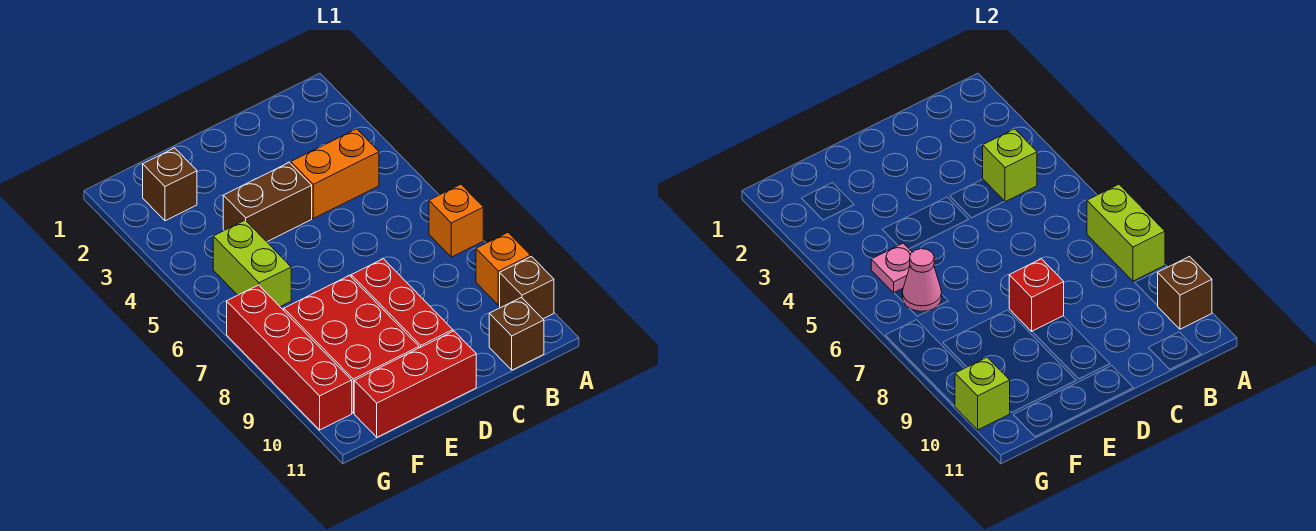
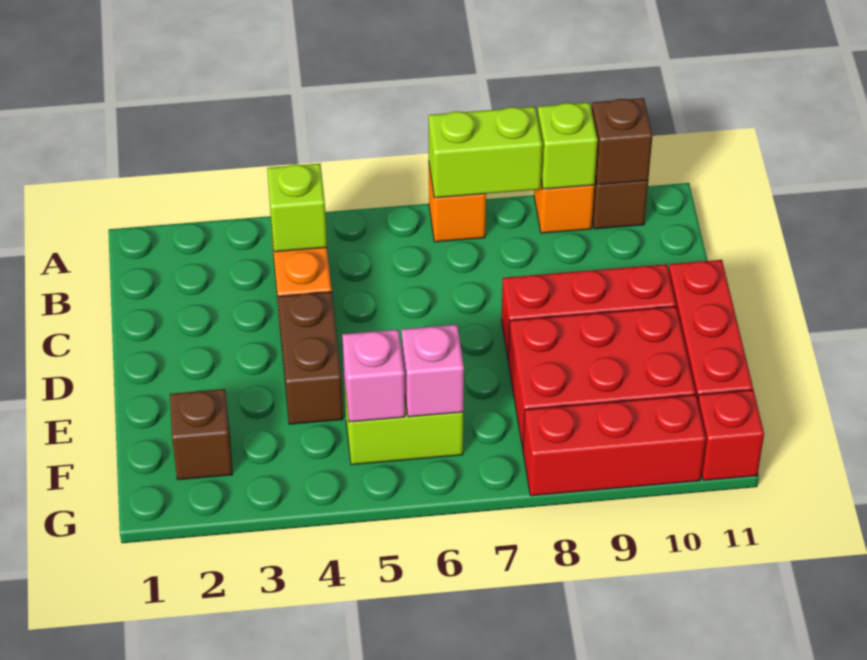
brown brick B11 level 1 -> none
red brick D8 level 2 -> red brick G11 level 1
pink plate F5 level 2 -> pink brick F5 level 2
pink cone F6 level 2 -> pink brick F6 level 2
red brick G7:G10 level 1 -> red brick G8:G10 level 1
lime brick G10 level 2 -> lime brick A9 level 2

